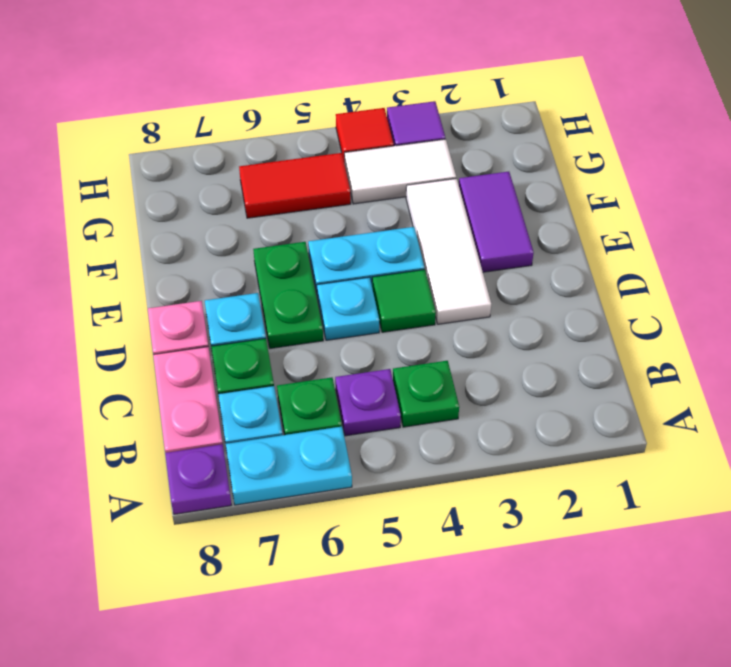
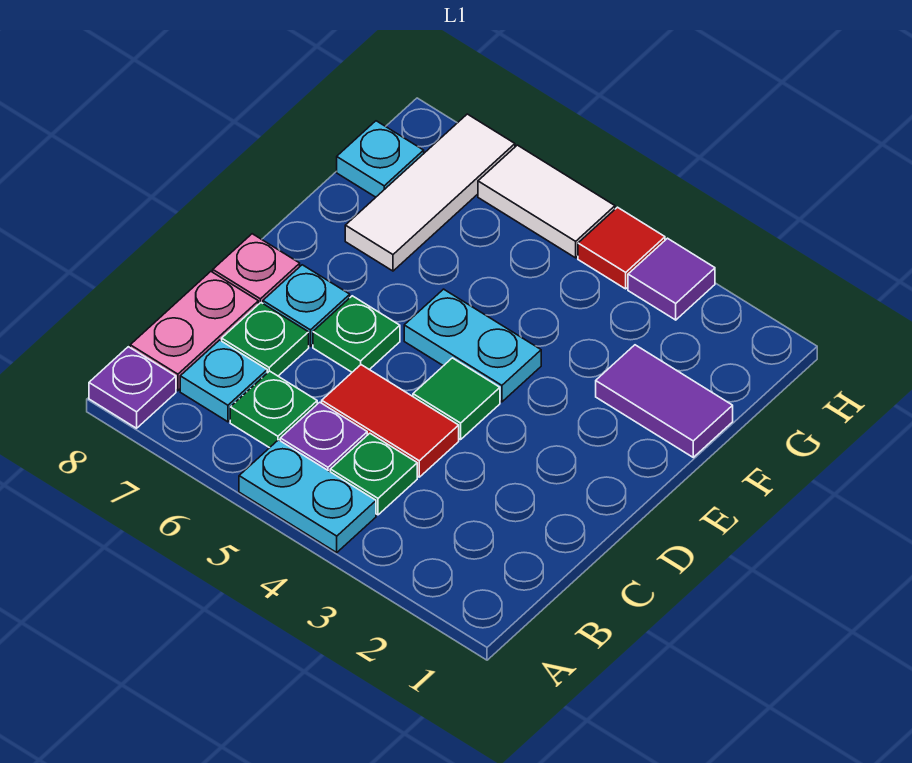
cyan plate A6:A7 level 1 -> cyan plate A4:A5 level 1
white tile D3:F3 level 1 -> white tile F7:H7 level 1
cyan plate D5 level 1 -> cyan plate G8 level 1
green plate D6:E6 level 1 -> green plate D6 level 1
purple tile E2:F2 level 1 -> purple tile F1:F2 level 1
white tile G3:G4 level 1 -> white tile H5:H6 level 1
red tile G5:G6 level 1 -> red tile C4:C5 level 1

